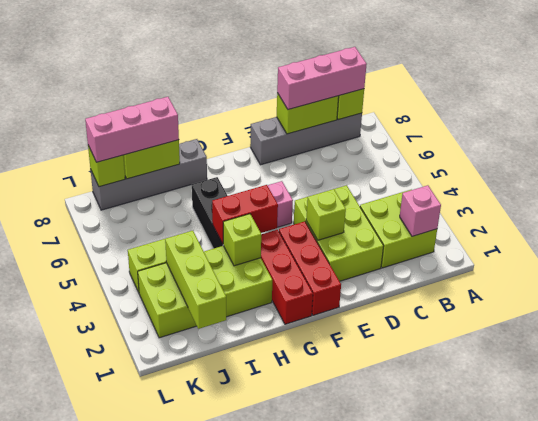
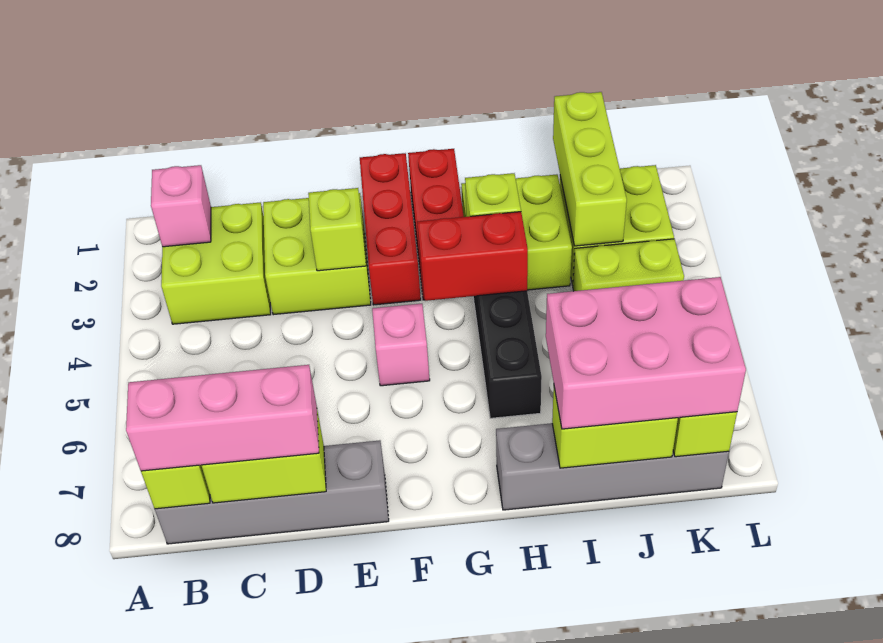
lime brick D2:E4 level 1 -> lime brick D2:E3 level 1
pink brick I8:K8 level 3 -> pink brick I7:K8 level 3

